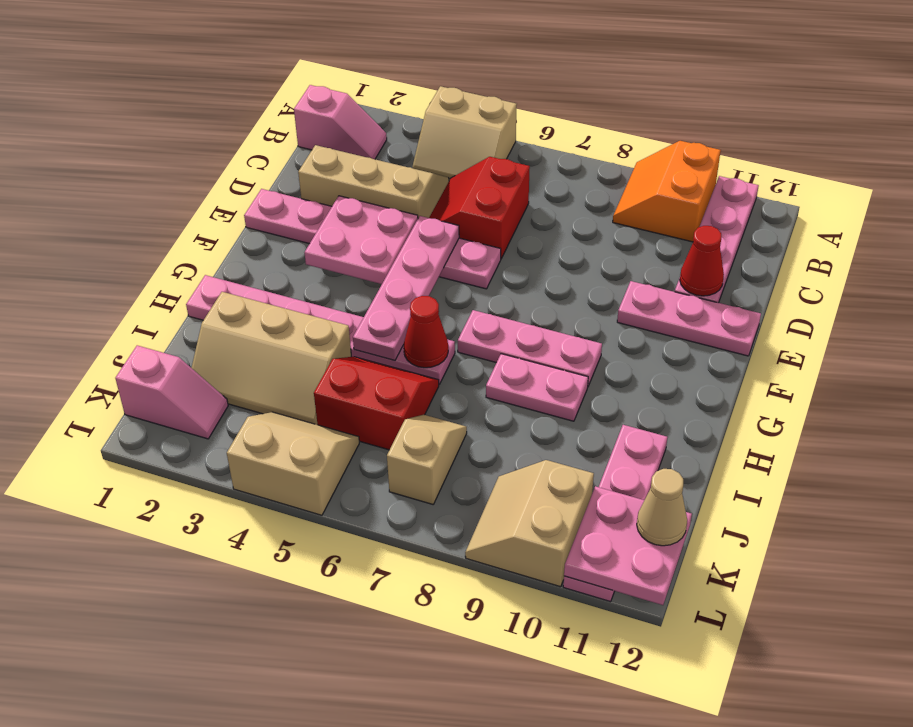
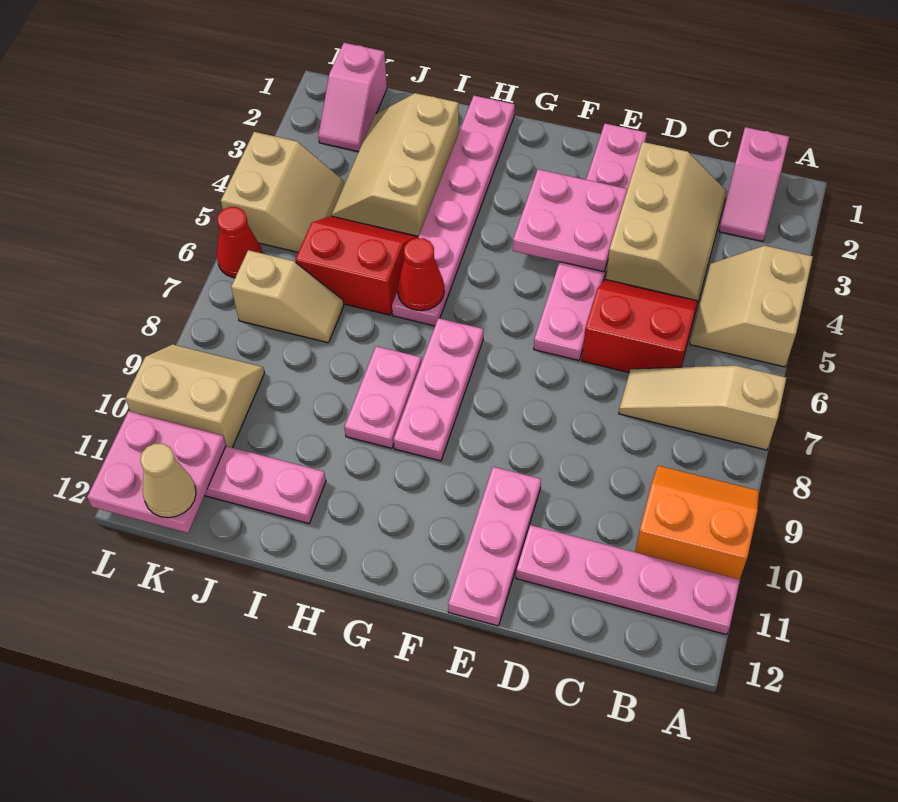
none -> tan slope A7:C7 level 1 top A
red cone D11 level 2 -> red cone L6 level 1
pink plate E5:H5 level 2 -> none
red slope I5:J6 level 1 top J -> red slope I5:J6 level 1 top 6

